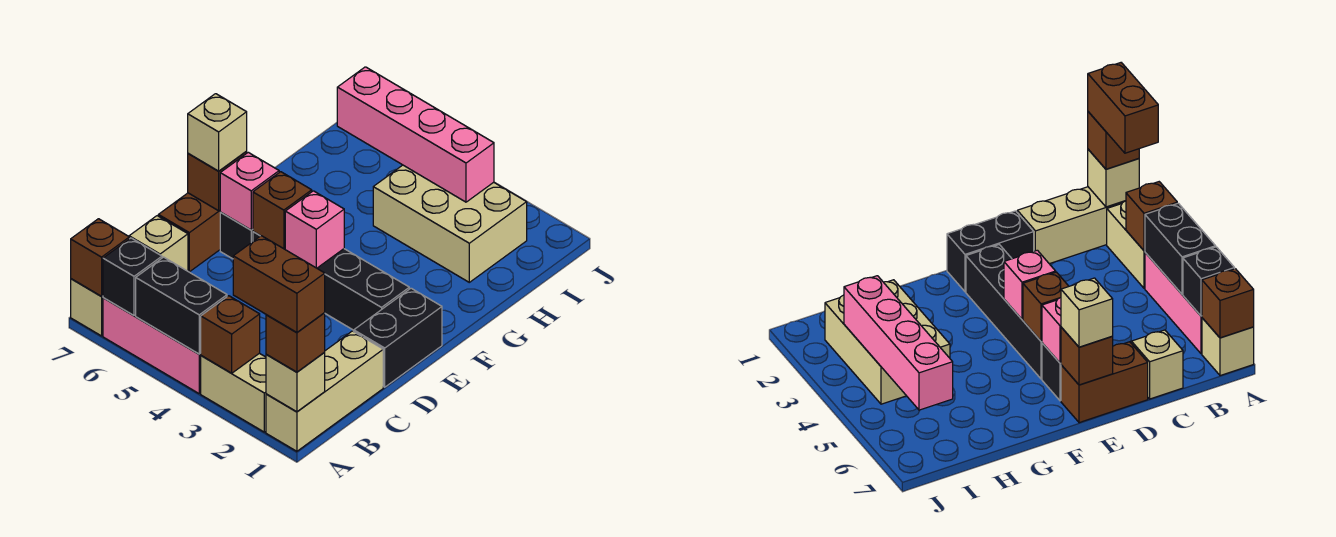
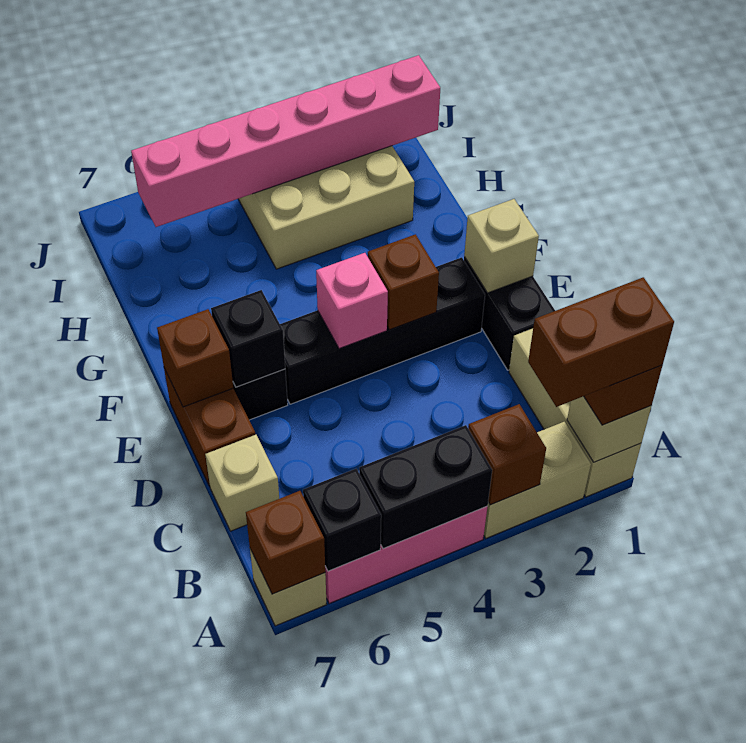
brown brick E5 level 2 -> brown brick E3 level 2
pink brick E6 level 2 -> black brick E6 level 2
tan brick E7 level 3 -> tan brick E1 level 2
pink brick I3:I6 level 2 -> pink brick I1:I6 level 2

